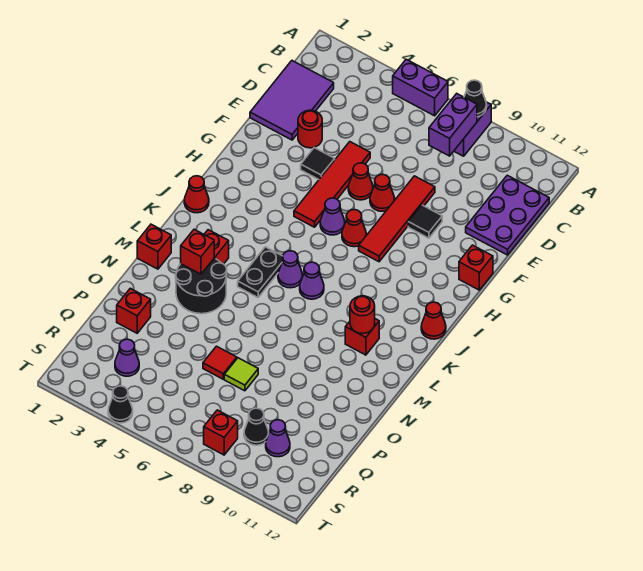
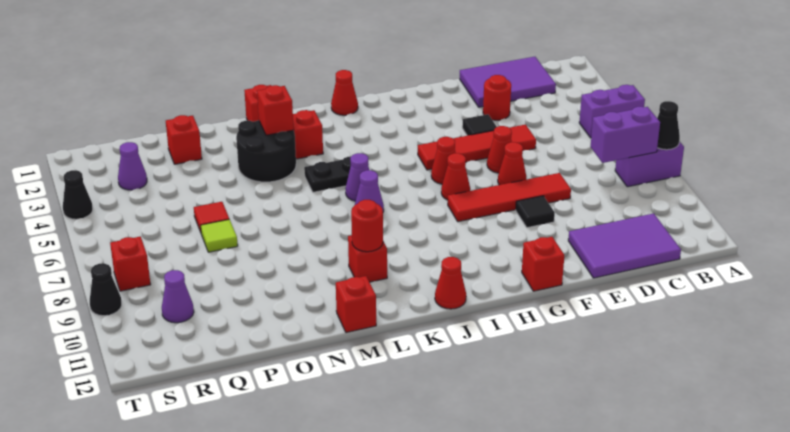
purple brick A5:A6 level 1 -> purple brick A5:B5 level 1
purple plate C11:E12 level 1 -> purple tile C11:E12 level 1
purple cone H6 level 1 -> red cone H6 level 1
none -> red brick M12 level 1
black cone R9 level 1 -> black cone T9 level 1

